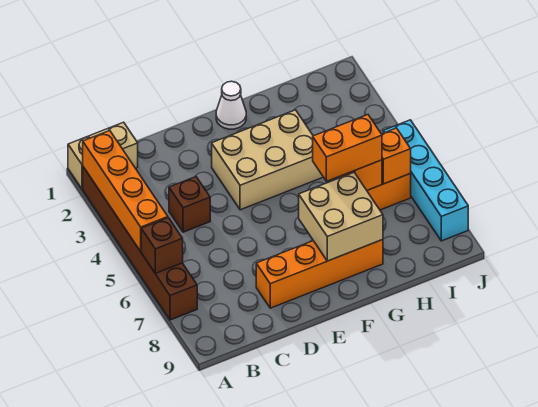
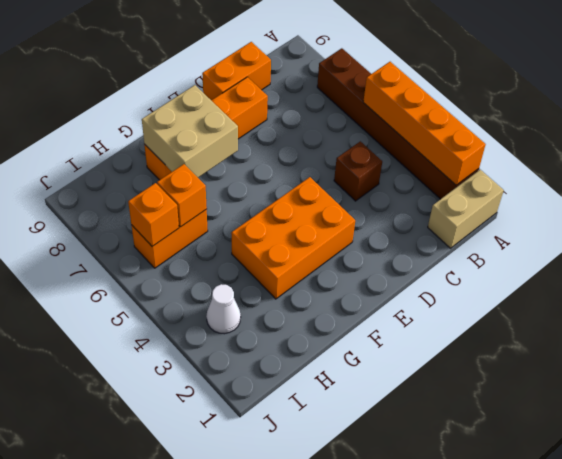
brown brick A6 level 2 -> none
tan brick E3:G4 level 1 -> orange brick E3:G4 level 1
white cone F1 level 1 -> white cone I3 level 1
orange brick G6:H6 level 3 -> orange brick C9:D9 level 1
cyan brick J5:J8 level 1 -> none

